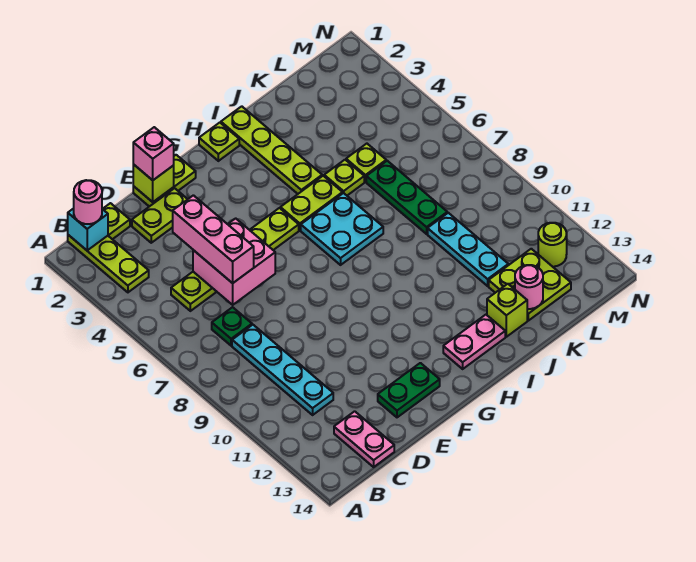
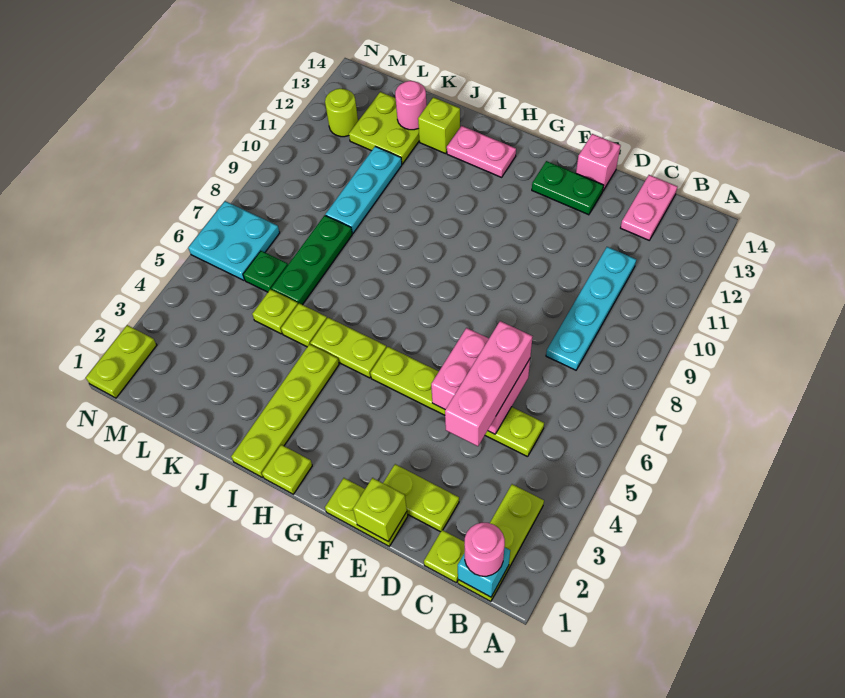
green plate C7 level 1 -> green plate L6 level 1
pink brick E1 level 3 -> pink brick E14 level 1
cyan plate H6:I7 level 1 -> cyan plate M6:N7 level 1
none -> lime plate N1:N2 level 1

